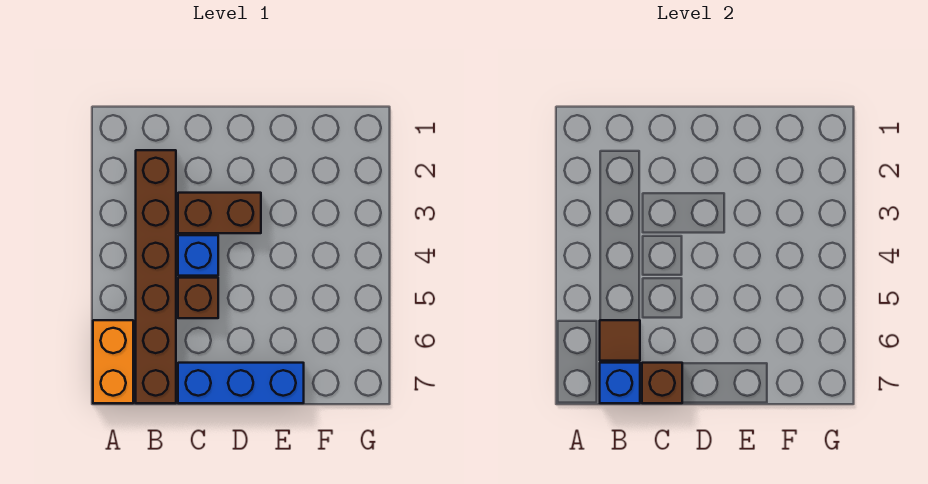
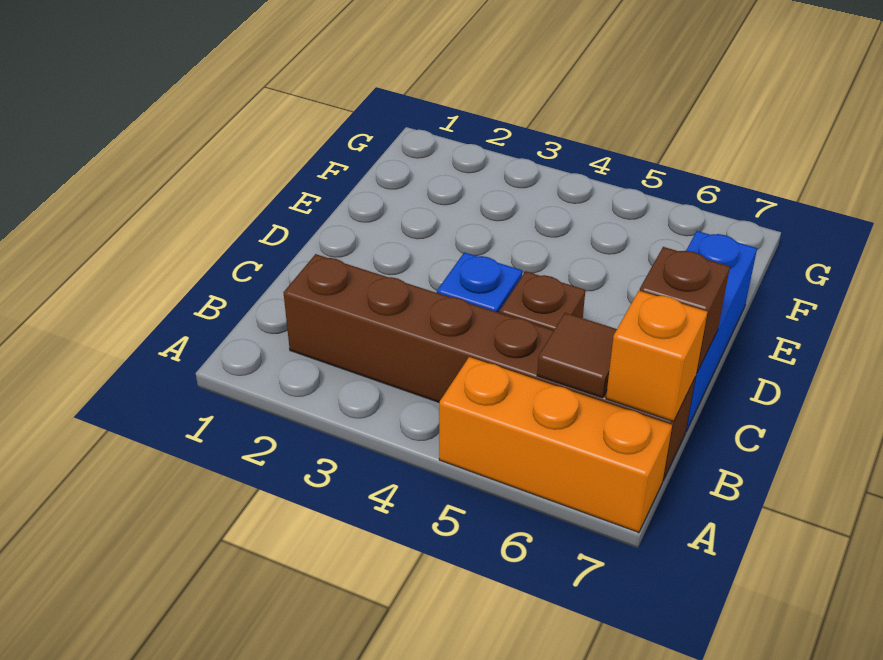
orange brick A6:A7 level 1 -> orange brick A5:A7 level 1
blue brick B7 level 2 -> orange brick B7 level 2
brown brick C3:D3 level 1 -> none

